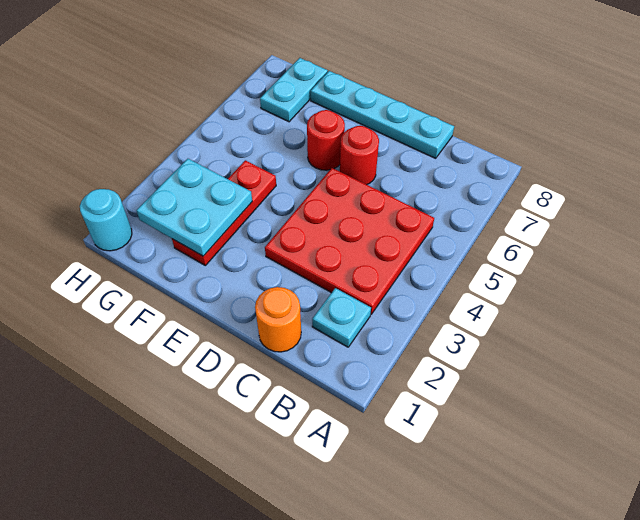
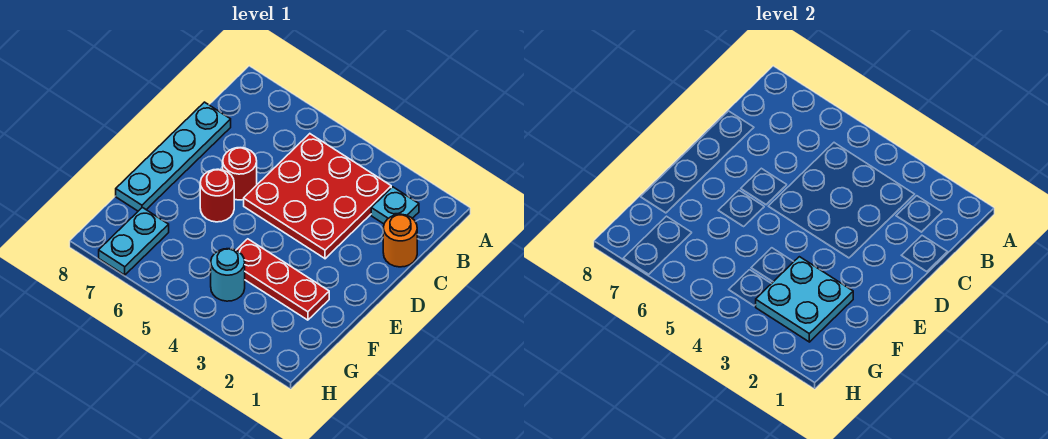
cyan plate G7:G8 level 1 -> cyan plate G7:H7 level 1
cyan round brick H1 level 1 -> cyan round brick G4 level 1

